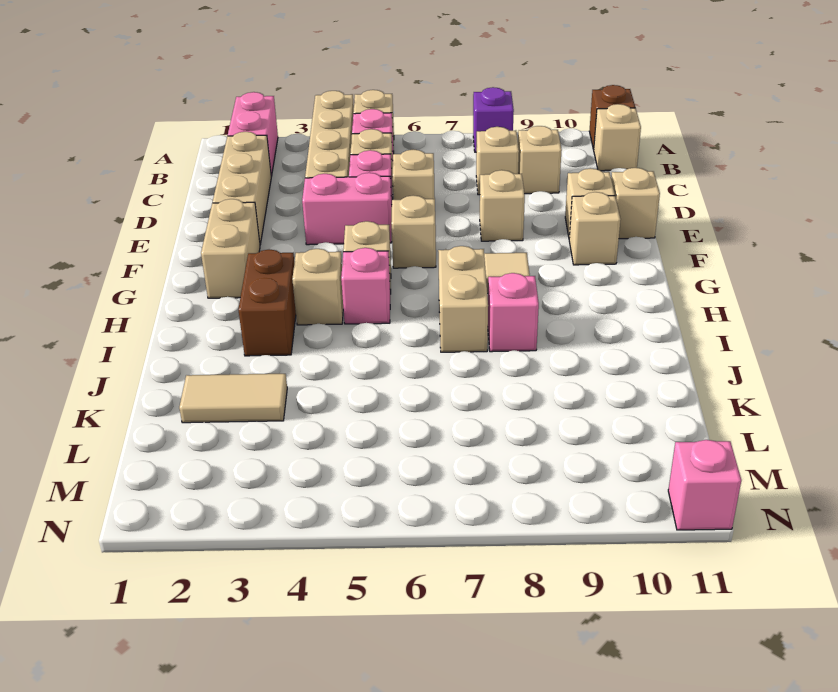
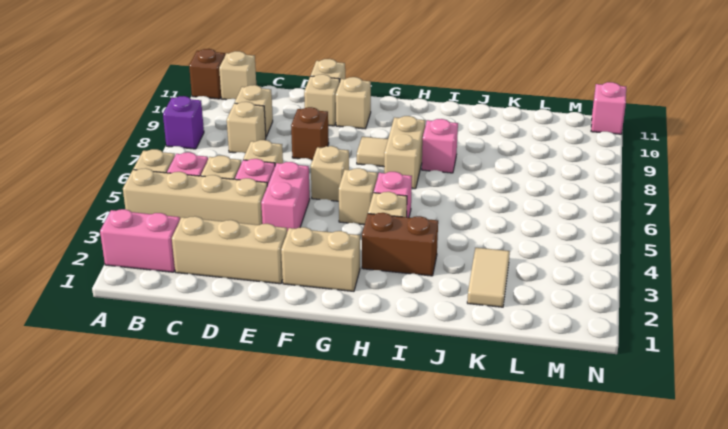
tan brick E8 level 1 -> brown brick E8 level 1
tan brick H7:I7 level 1 -> tan brick H7:H8 level 1

